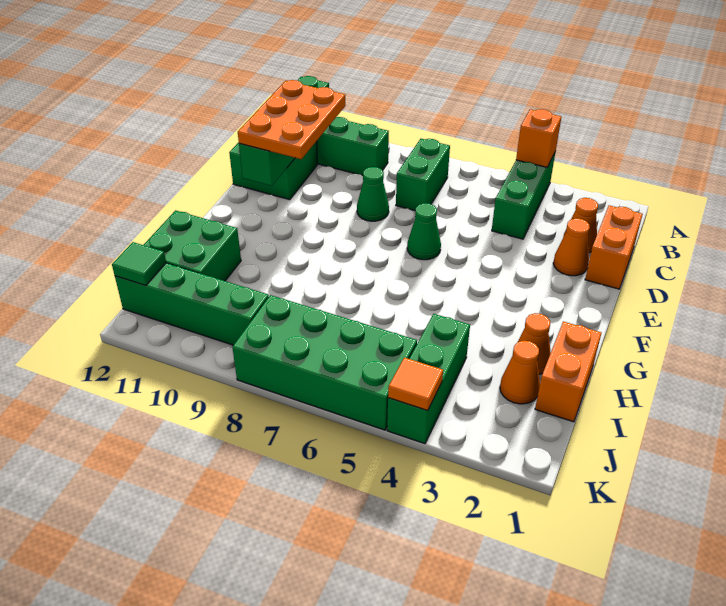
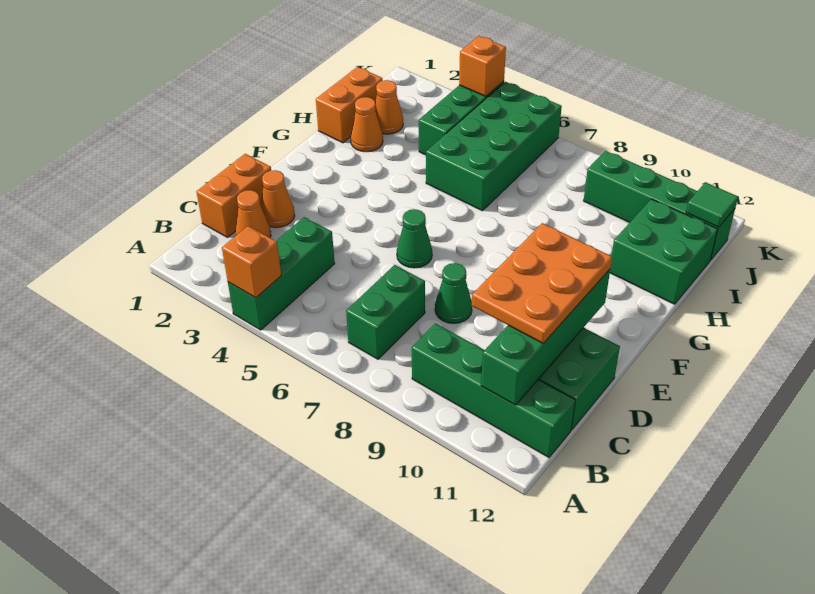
green brick J5:K8 level 1 -> green brick H5:K6 level 1
orange tile K4 level 2 -> orange brick K4 level 2

